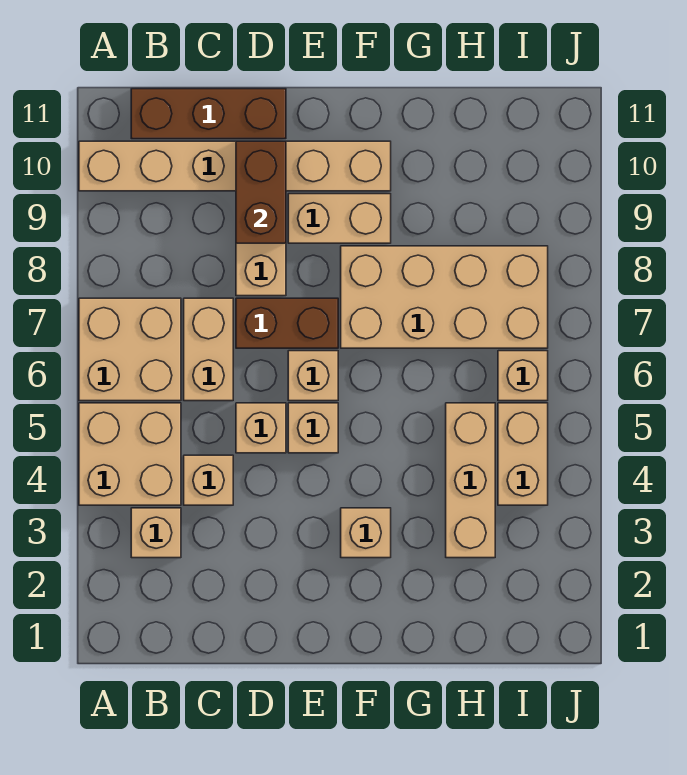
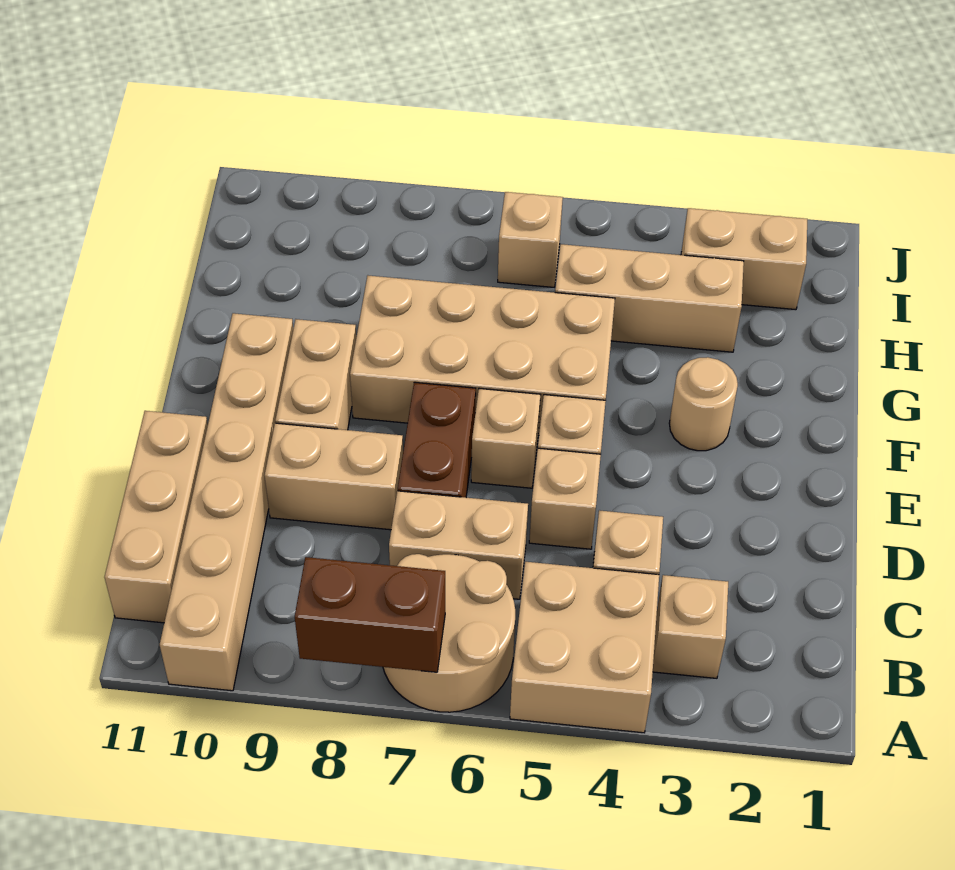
tan brick A6:B7 level 1 -> tan round brick A6:B7 level 1
brown brick B11:D11 level 1 -> tan brick B11:D11 level 1
brown brick D9:D10 level 2 -> brown brick A7:A8 level 2
tan brick F3 level 1 -> tan round brick F3 level 1
tan brick F7:I8 level 1 -> tan brick F5:G8 level 1
tan brick I4:I5 level 1 -> tan brick I2:I3 level 1

